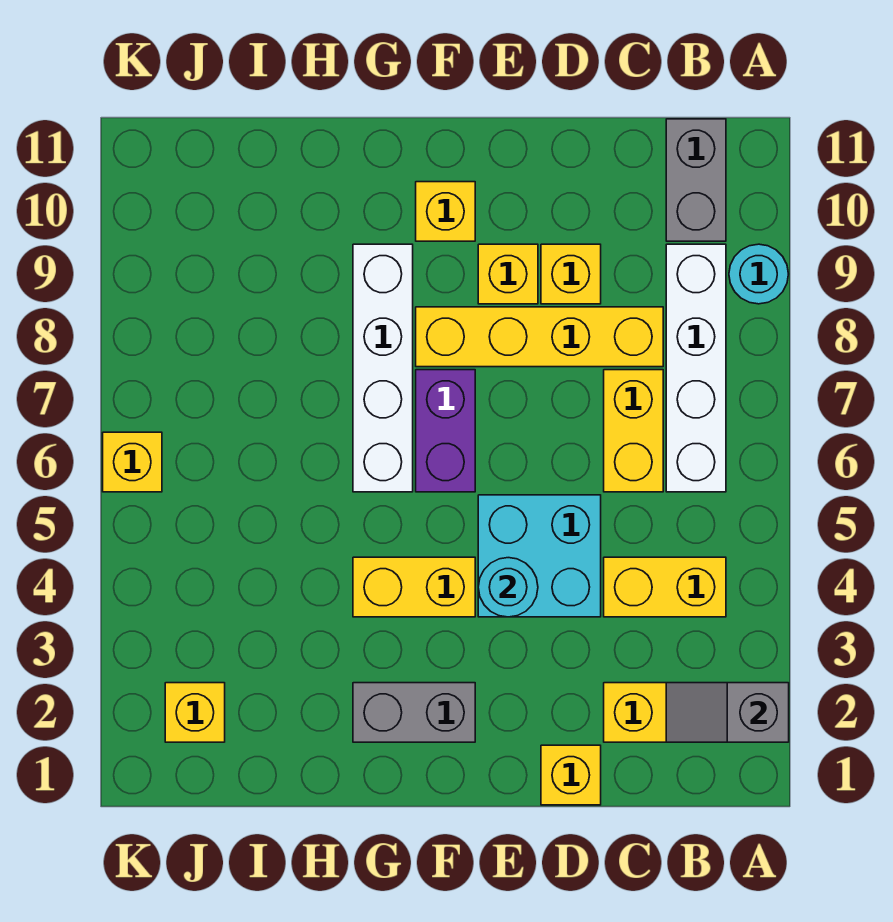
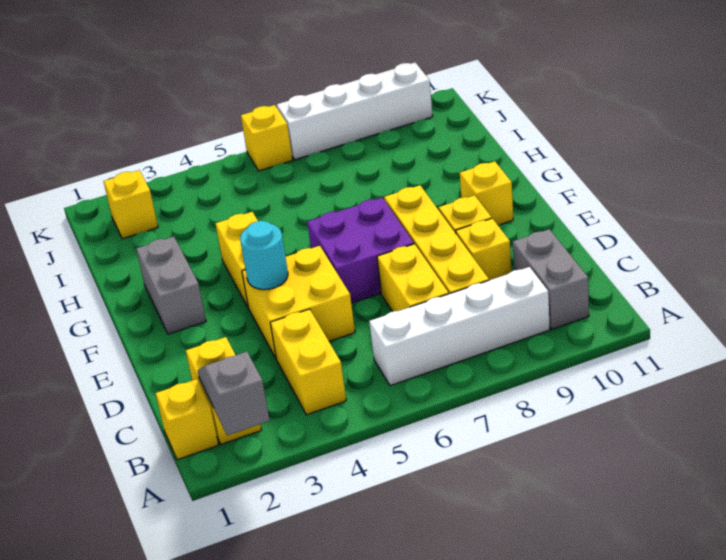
cyan round brick A9 level 1 -> none
grey brick B10:B11 level 1 -> grey brick B10:C10 level 1
yellow brick C6:C7 level 1 -> yellow brick C7:D7 level 1
yellow brick D1 level 1 -> yellow brick B1 level 1
cyan brick D4:E5 level 1 -> yellow brick D4:E5 level 1
purple brick F6:F7 level 1 -> purple brick E6:F7 level 1
white brick G6:G9 level 1 -> white brick K7:K10 level 1

